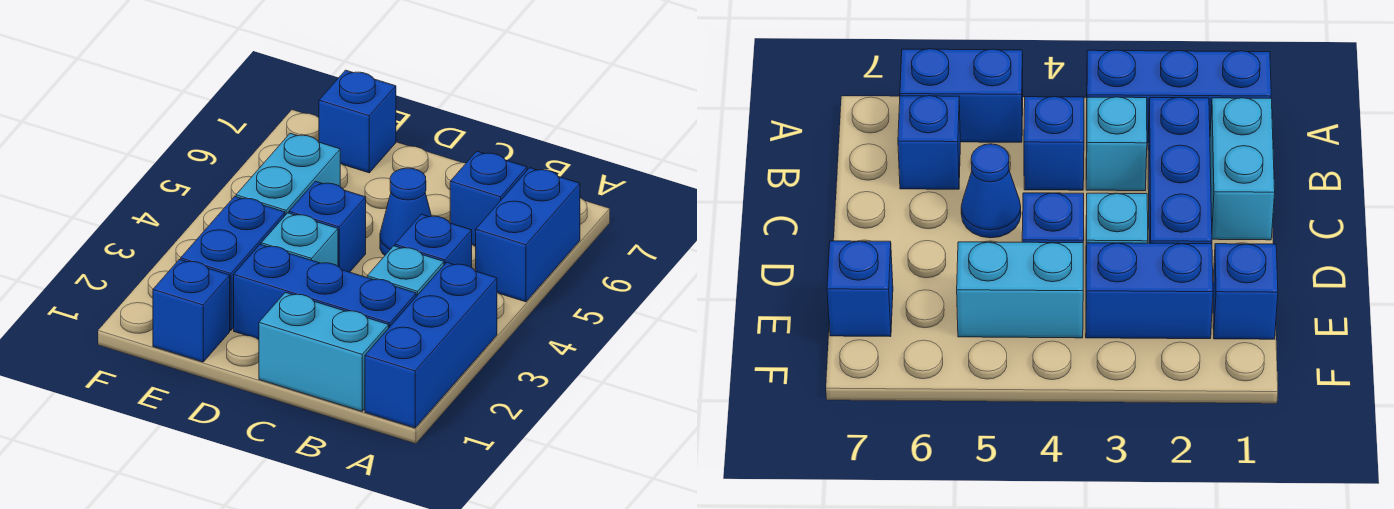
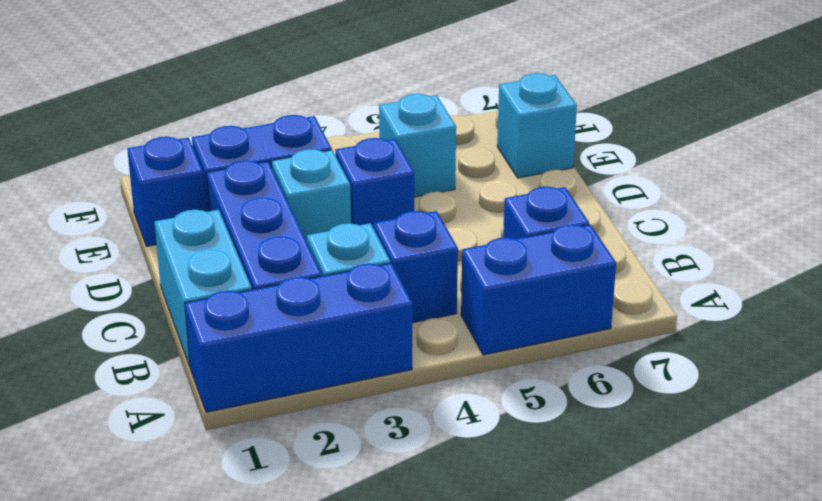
blue cone C5 level 1 -> none
cyan brick E4:E5 level 1 -> cyan brick E5 level 1
blue brick E7 level 1 -> cyan brick E7 level 1

